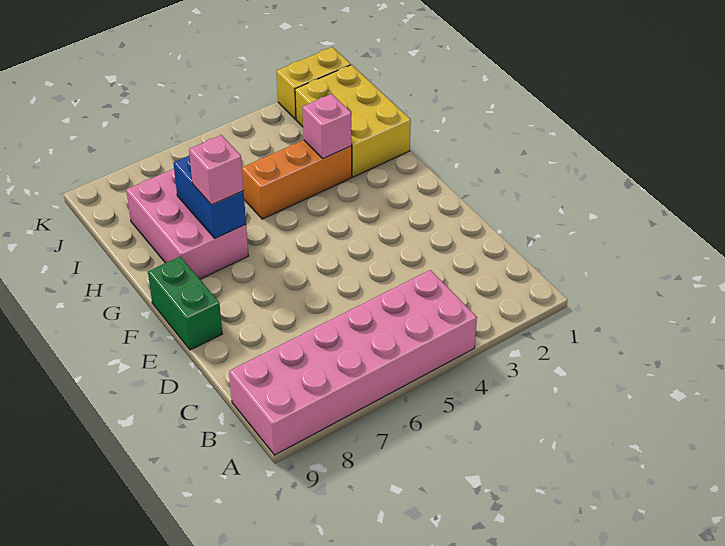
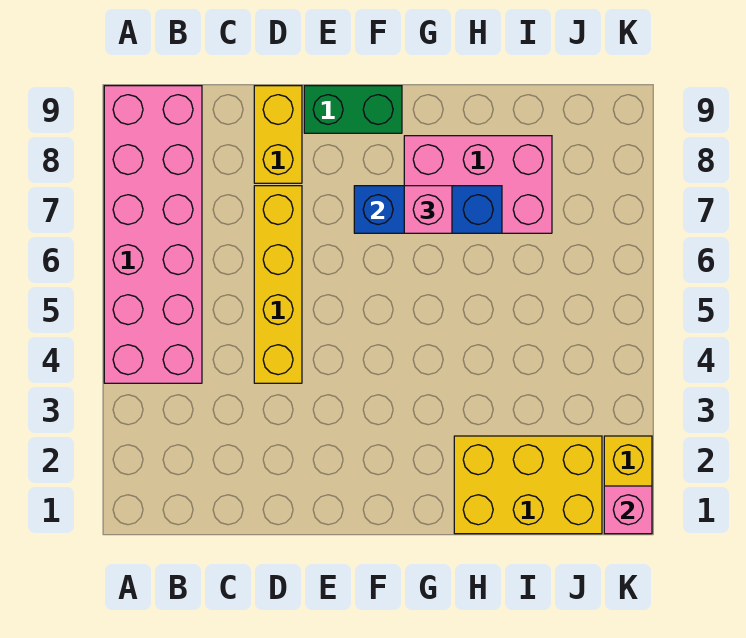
none -> yellow brick D4:D7 level 1
none -> yellow brick D8:D9 level 1
blue brick G7:H7 level 2 -> blue brick F7:H7 level 2
orange brick H3:H5 level 1 -> none
pink brick H3 level 2 -> pink brick K1 level 2

